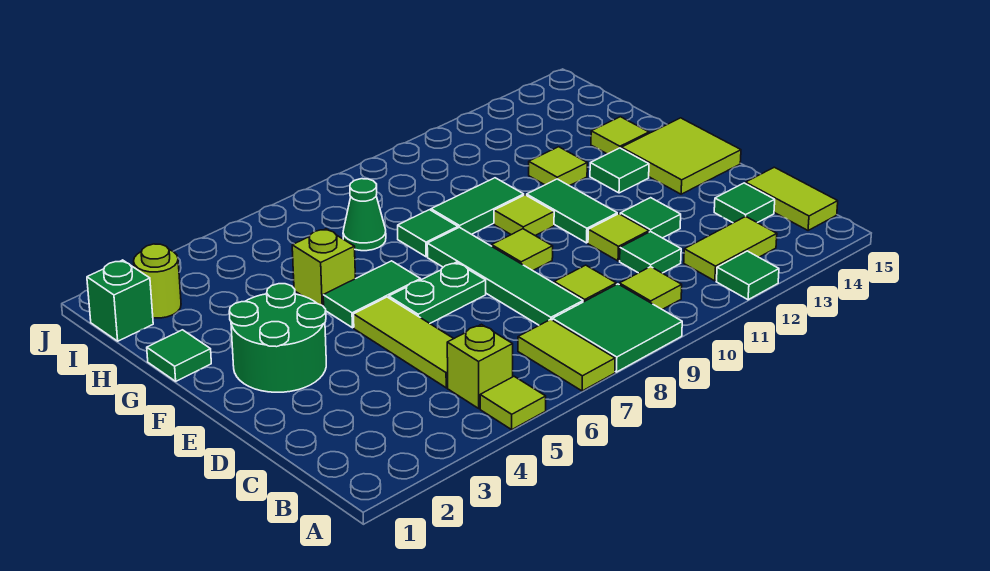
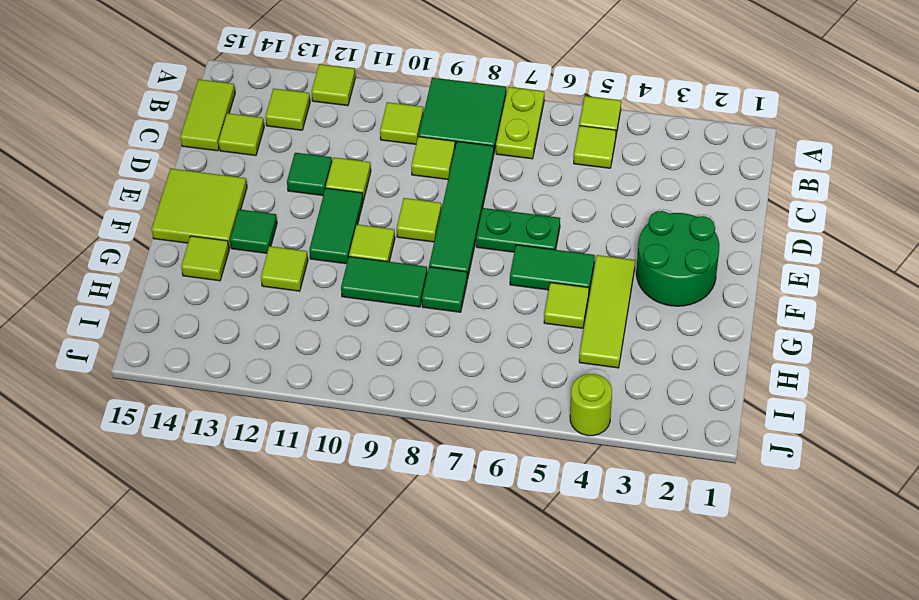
lime tile A7:B7 level 1 -> lime plate A7:B7 level 1
green tile A12 level 1 -> lime tile A12 level 1
lime brick B5 level 1 -> lime tile B5 level 1
lime tile B12:B13 level 1 -> lime tile B13 level 1
lime tile C5:E5 level 1 -> lime tile F4:H4 level 1
green tile C11 level 1 -> none
green tile C14 level 1 -> lime tile C14 level 1
green tile G1 level 1 -> none
lime brick G5 level 1 -> lime tile G5 level 1
green cone H7 level 1 -> none
green brick I1 level 1 -> none
lime round brick I2 level 1 -> lime round brick J4 level 1

